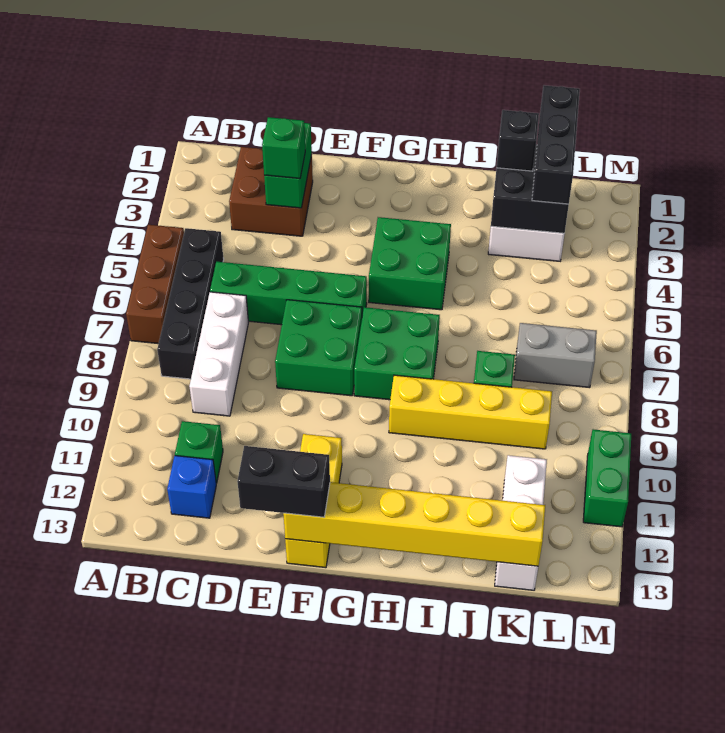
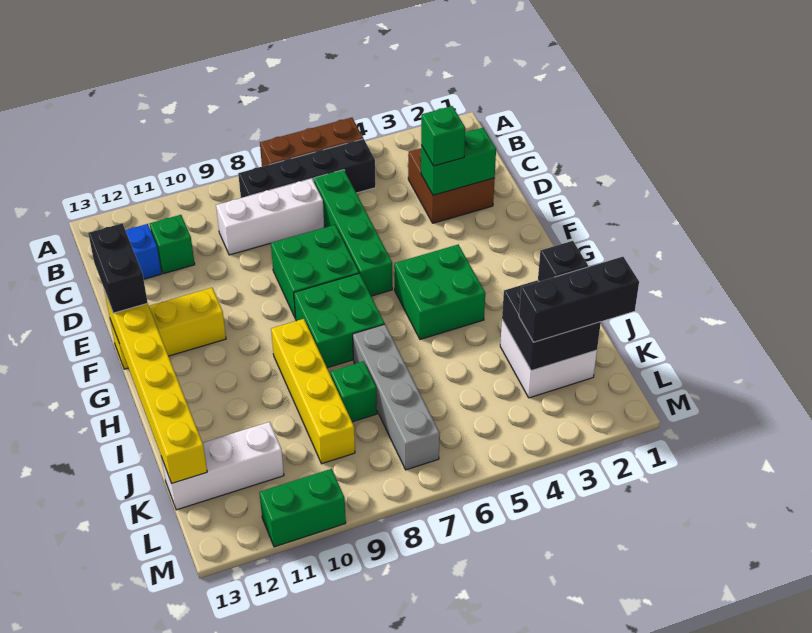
grey brick K7:L7 level 1 -> grey brick I7:L7 level 1

